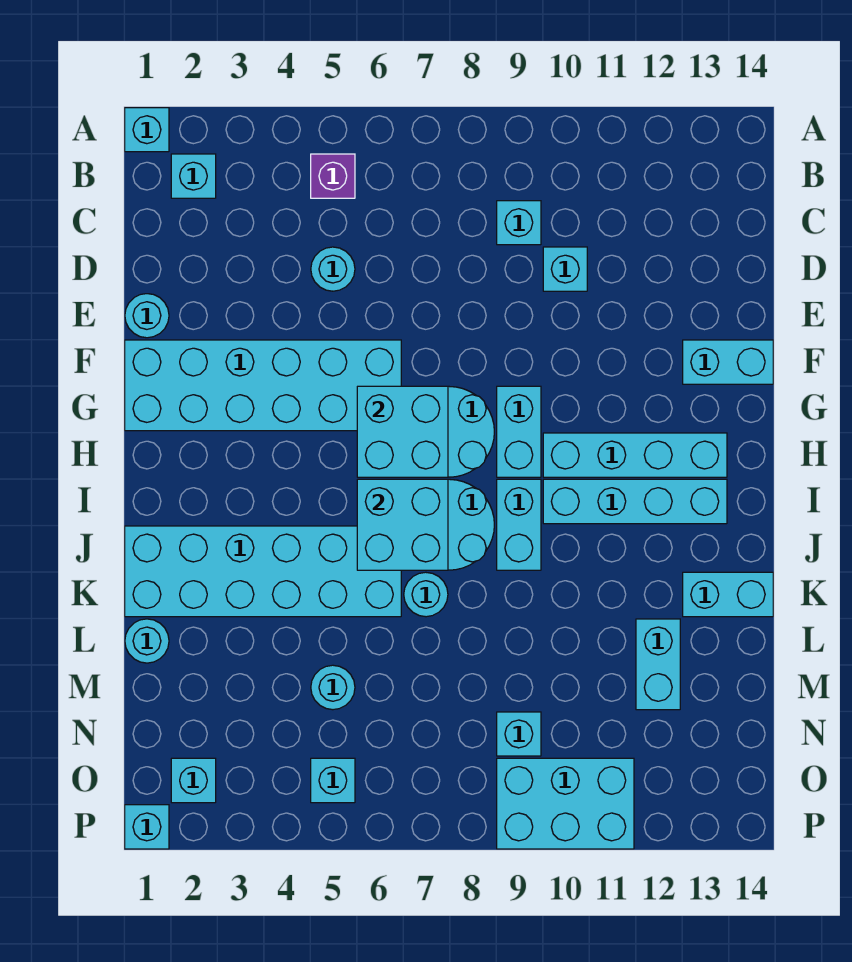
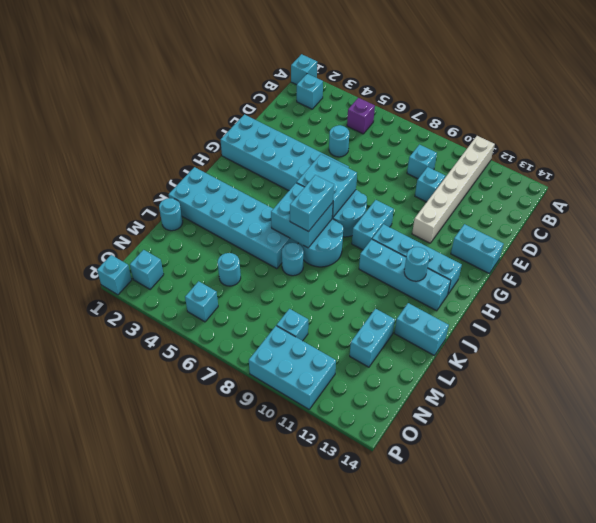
none -> white brick A11:F11 level 1
cyan round brick E1 level 1 -> cyan round brick I12 level 2
cyan brick I9:J9 level 1 -> cyan brick I7:J7 level 3

